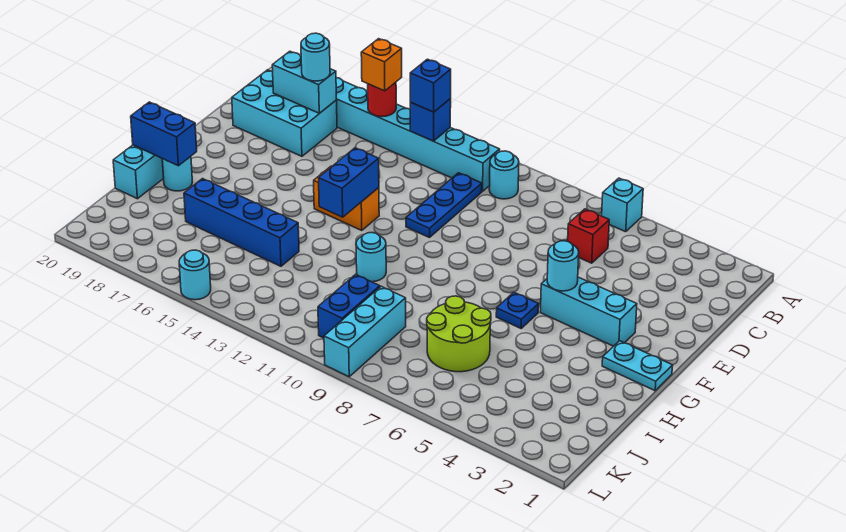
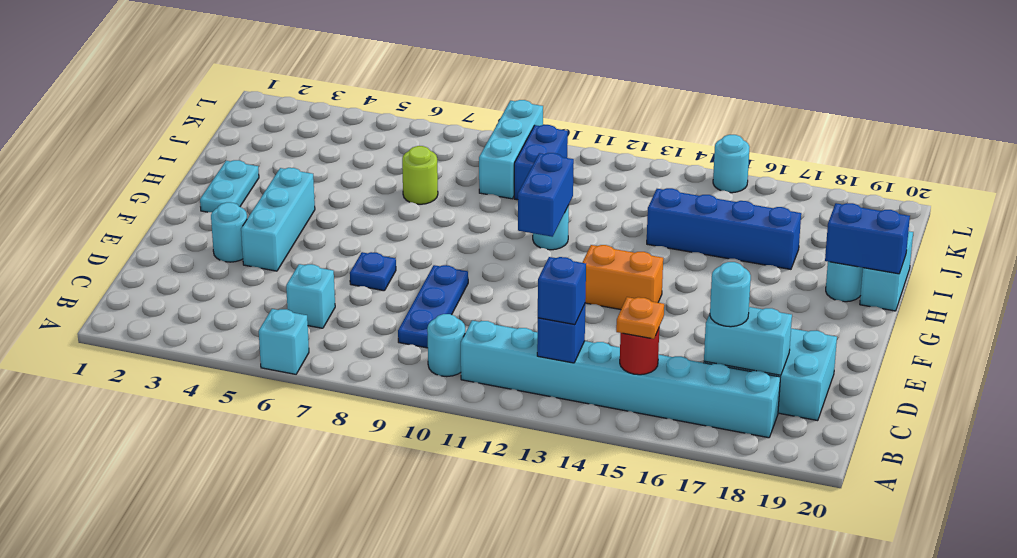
orange brick B15 level 3 -> orange plate B15 level 3
red brick C6 level 1 -> cyan brick C6 level 1
blue plate C11:E11 level 1 -> blue plate C9:E9 level 1
cyan brick F3:F5 level 1 -> cyan brick E4:G4 level 1
cyan round brick F5 level 2 -> cyan round brick E3 level 1
blue brick F13:G13 level 2 -> blue brick G11:H11 level 2
cyan plate G1:G2 level 1 -> cyan plate G2:H2 level 1
blue plate G6 level 1 -> blue plate E7 level 1
lime round brick I6:J7 level 1 -> lime round brick I7 level 1

